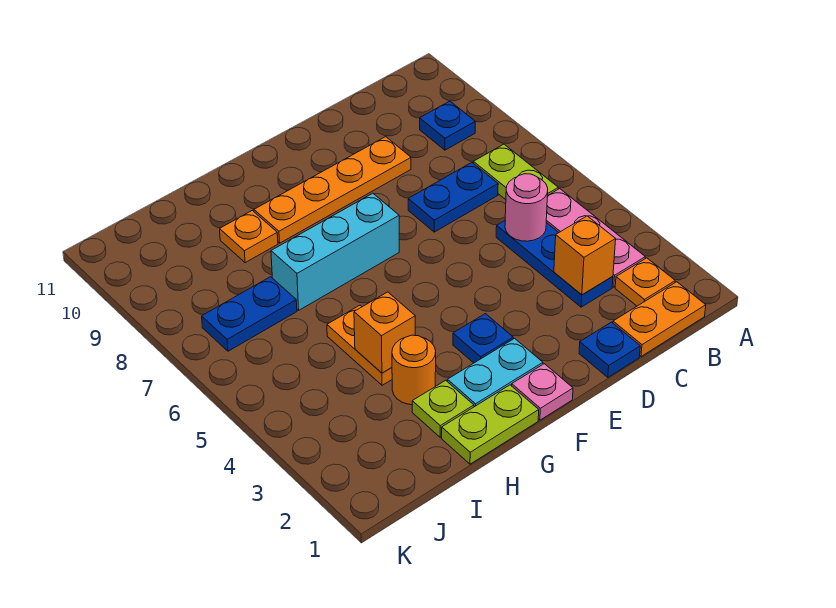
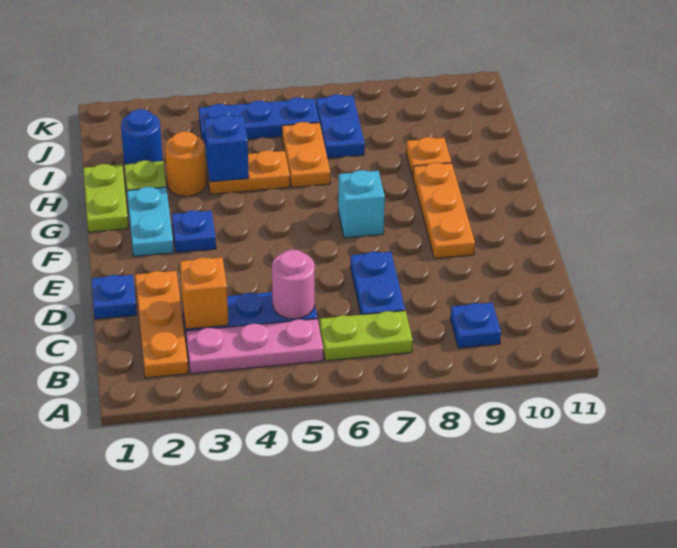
orange plate B1:C1 level 1 -> orange plate H6:I6 level 1
orange plate B2 level 1 -> orange plate B2:D2 level 1
orange plate D9:G9 level 1 -> orange plate E9:G9 level 1
pink plate F1 level 1 -> none
cyan brick F7:H7 level 1 -> cyan brick F7 level 1
orange brick H4 level 2 -> blue brick H4 level 2
none -> blue round brick I2 level 1
none -> blue plate J4:J6 level 1

